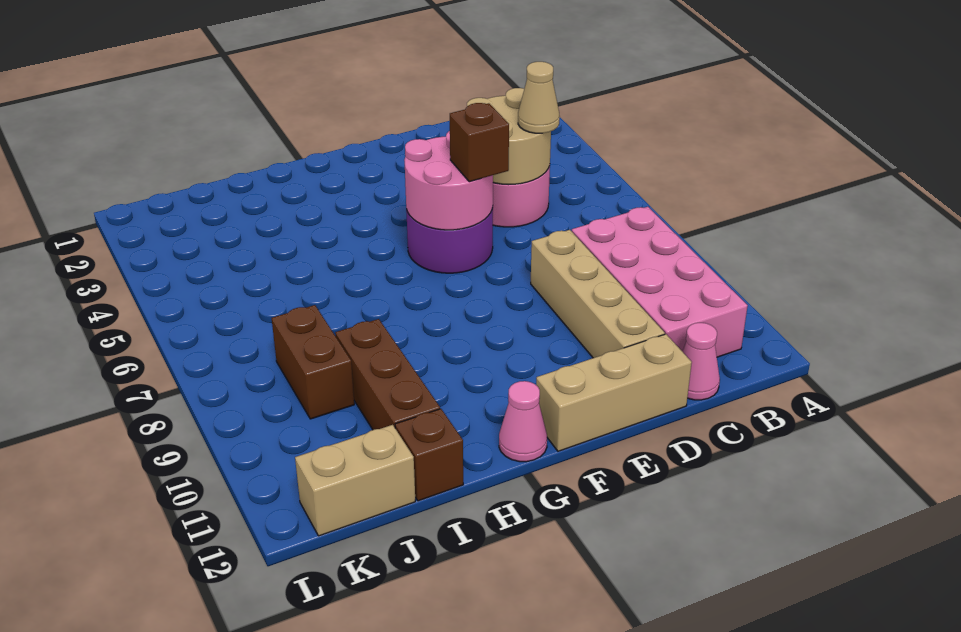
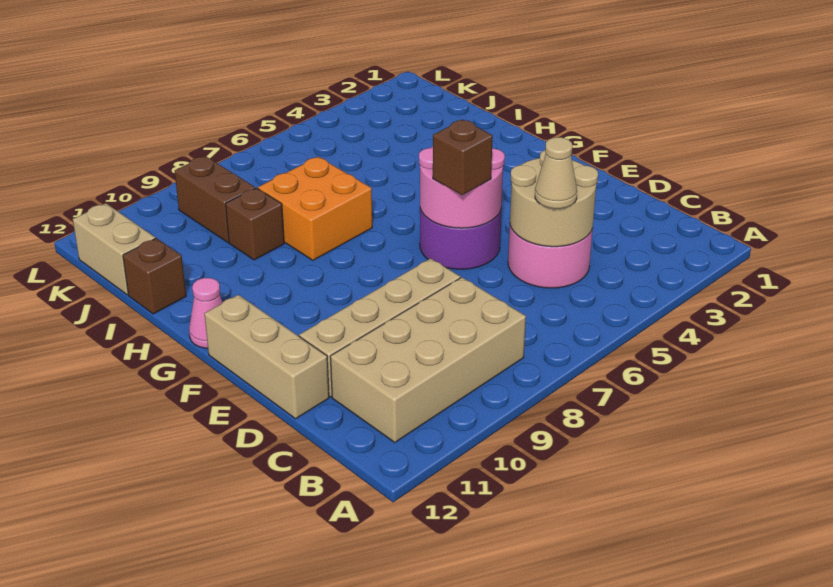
pink brick B8:C11 level 1 -> tan brick B8:C11 level 1
pink cone C12 level 1 -> none
none -> orange brick H7:I8 level 1
brown brick I9:I11 level 1 -> brown brick I9 level 1
brown brick J8:J9 level 1 -> brown brick J9:K9 level 1

